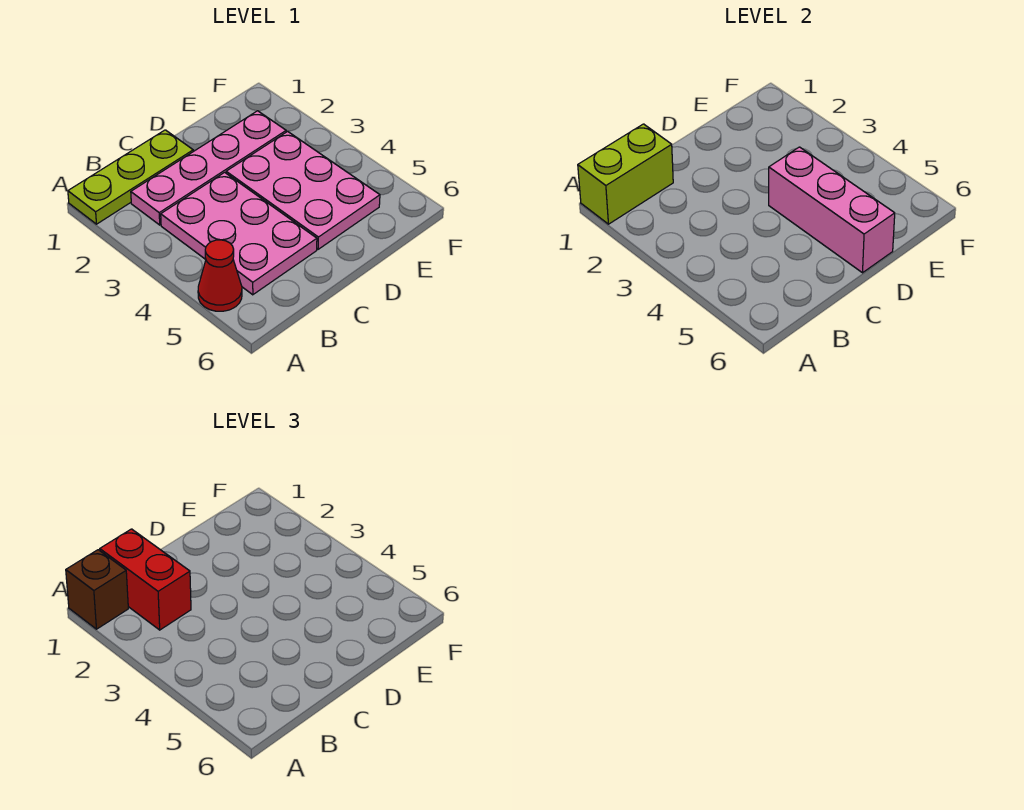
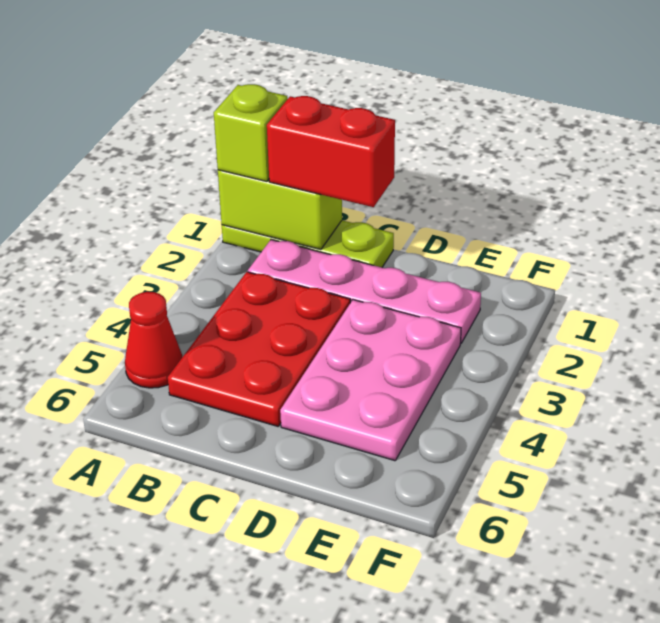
brown brick A1 level 3 -> lime brick A1 level 3
red brick B1:B2 level 3 -> red brick B1:C1 level 3
pink plate B3:C5 level 1 -> red plate B3:C5 level 1
pink brick D4:D6 level 2 -> none

